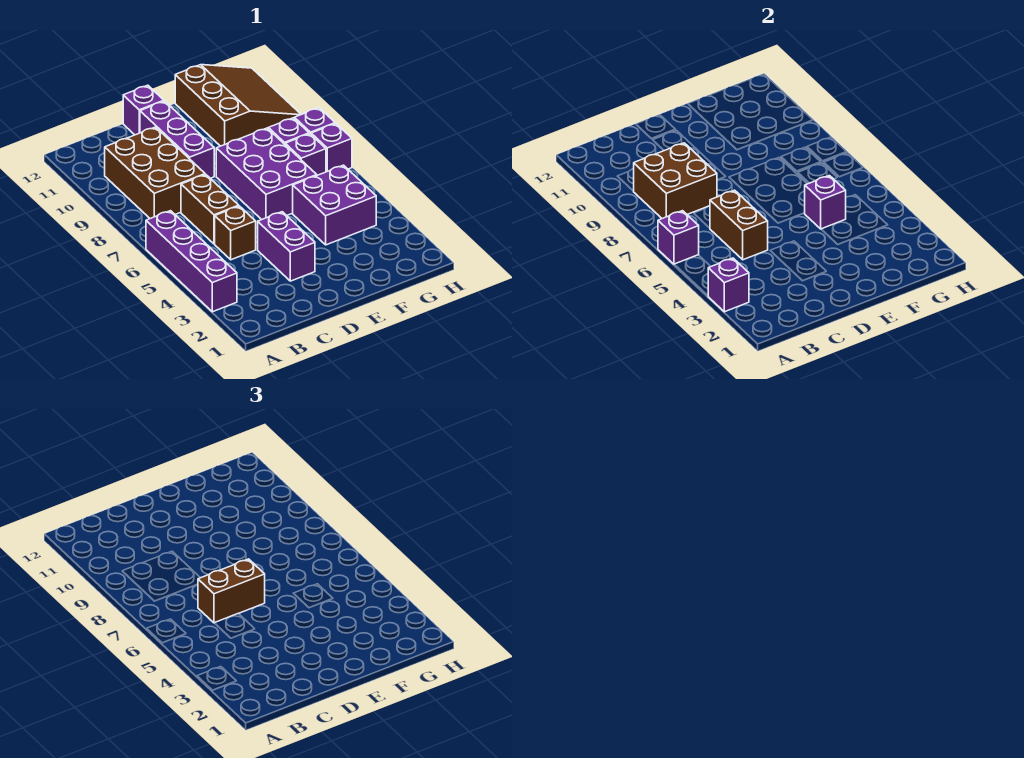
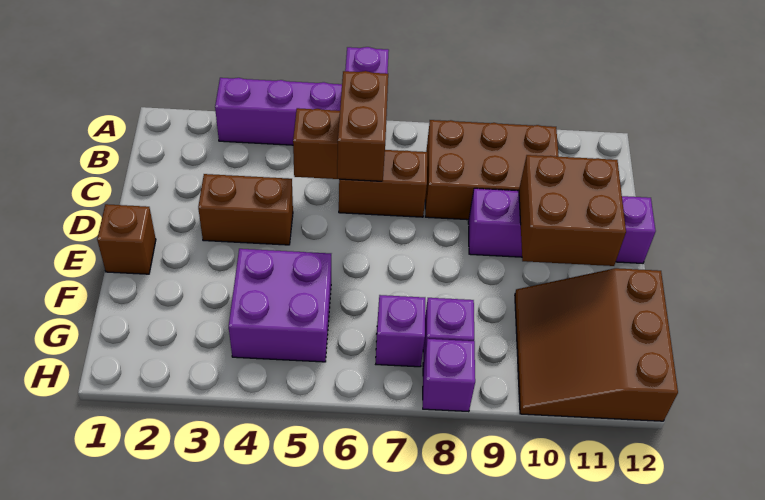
purple brick A3 level 2 -> none
brown brick B8:C9 level 2 -> brown brick D10:E11 level 2
brown brick C5 level 1 -> brown brick E1 level 1
purple brick D3:D4 level 1 -> brown brick D3:D4 level 1
purple brick E6:F8 level 1 -> none
purple brick F5 level 2 -> none
brown slope F10:H12 level 1 top F -> brown slope F10:H12 level 1 top 12
purple brick H7 level 1 -> none

